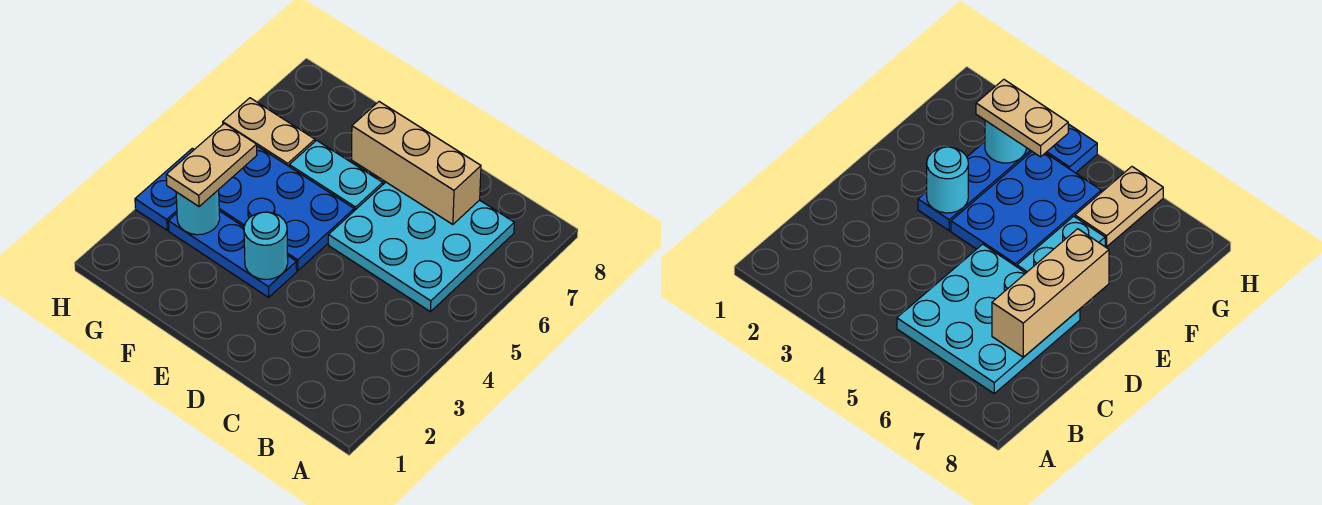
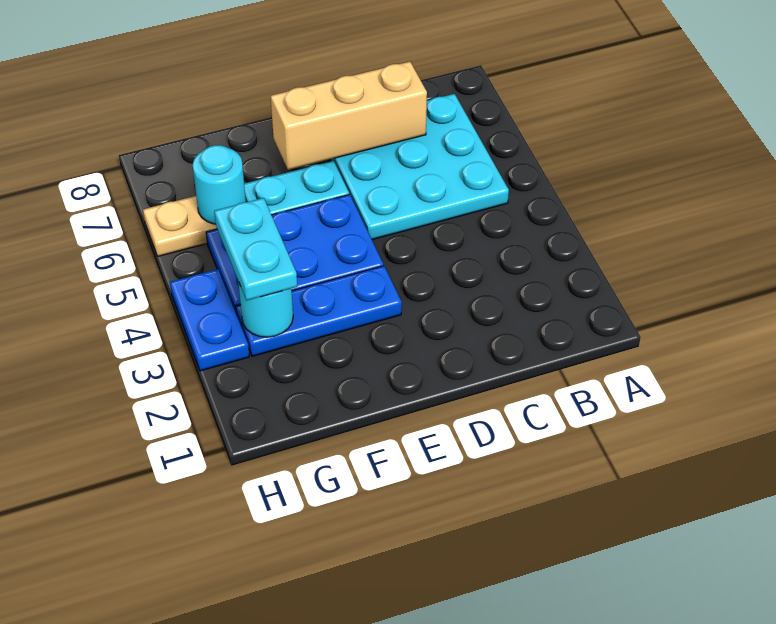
cyan round brick E3 level 2 -> cyan round brick G6 level 2
tan plate G3:G4 level 3 -> cyan plate G3:G4 level 3

